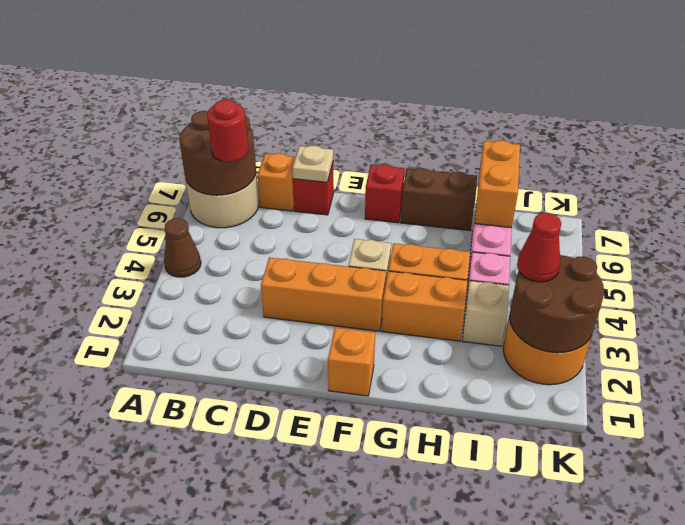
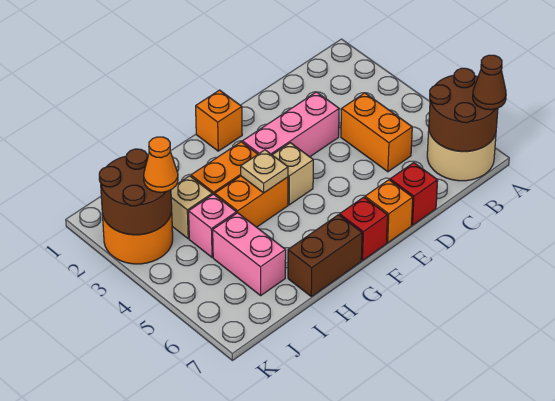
brown cone A4 level 1 -> brown cone A7 level 3
red round brick B6 level 3 -> none
orange brick C7 level 1 -> orange brick E7 level 1
orange brick D3:F3 level 1 -> pink brick D3:F3 level 1
tan plate D7 level 2 -> tan plate G4 level 2
orange brick I6:I7 level 2 -> orange brick C4:C5 level 1
red cone J3 level 3 -> orange cone J3 level 3

